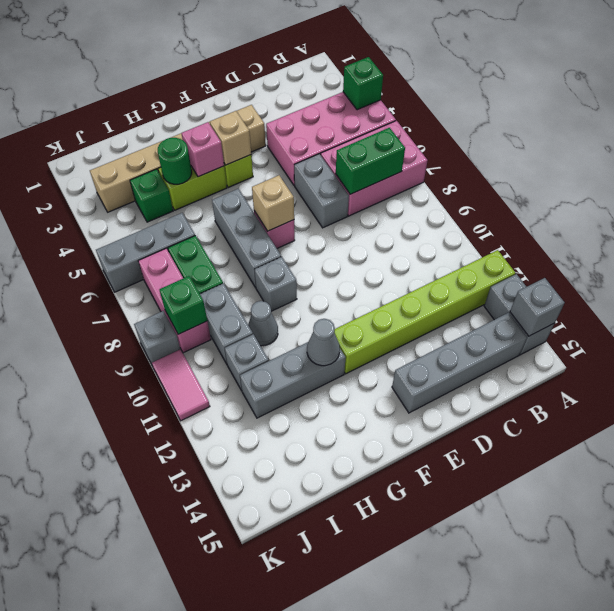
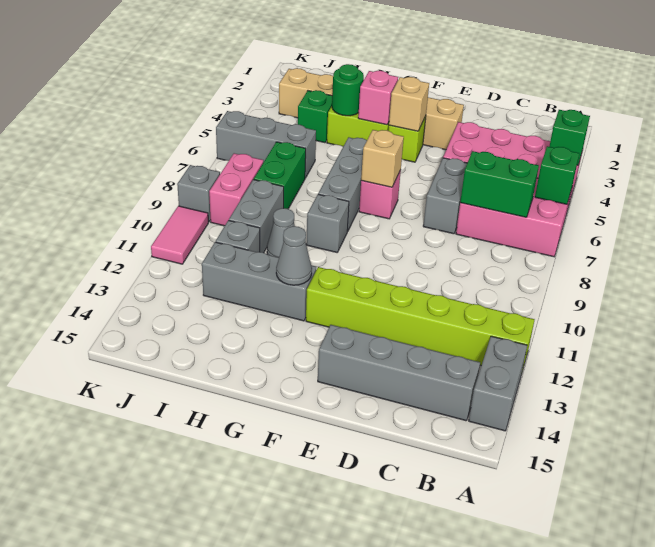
grey brick A14 level 2 -> none
pink brick J7:J9 level 1 -> pink brick J8:J9 level 1
green brick J9 level 2 -> green brick A6 level 2

